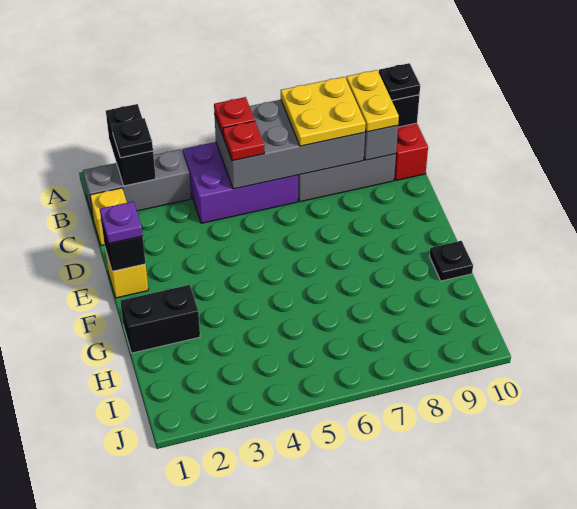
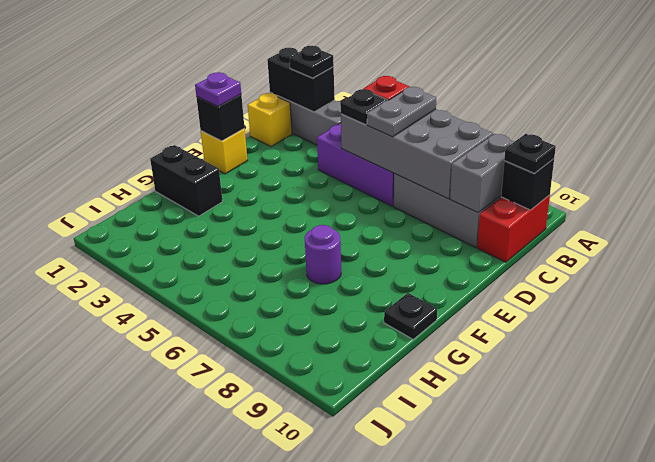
black brick A2:B2 level 2 -> black brick B1:B2 level 2
none -> grey plate B6:C6 level 3
yellow plate B7:C8 level 3 -> none
yellow plate B9:C9 level 3 -> none
red plate C5 level 3 -> black plate C5 level 3
none -> purple round brick G7 level 1

